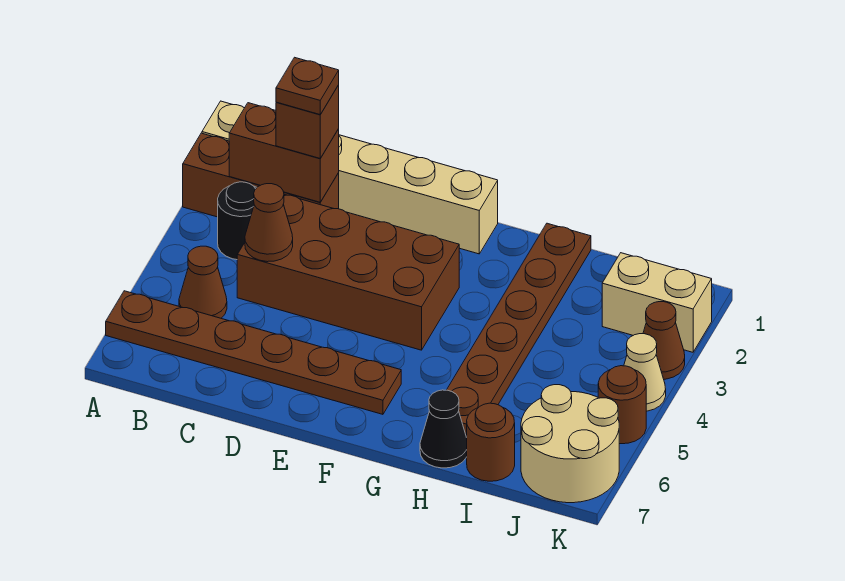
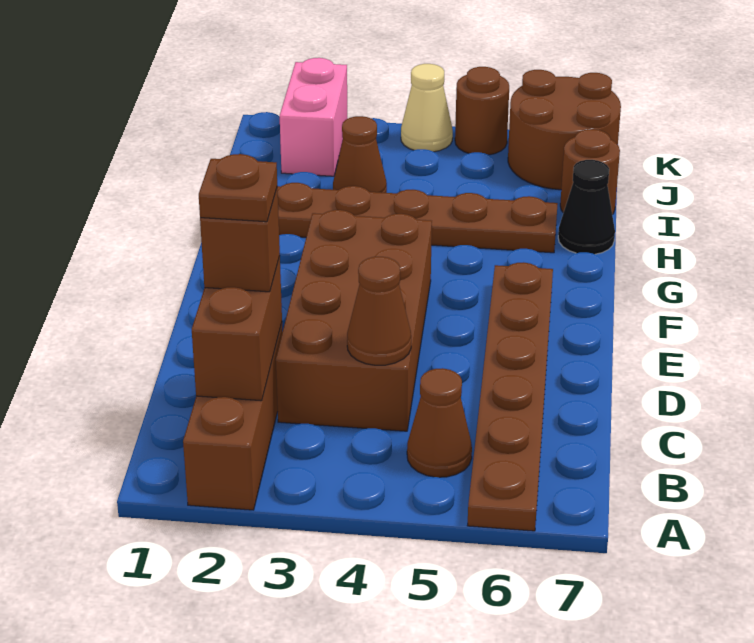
tan brick A1:F1 level 1 -> none
black round brick B3 level 1 -> none
tan brick J2:K2 level 1 -> pink brick J2:K2 level 1
tan round brick J6:K7 level 1 -> brown round brick J6:K7 level 1
brown cone K3 level 1 -> brown cone I3 level 1

